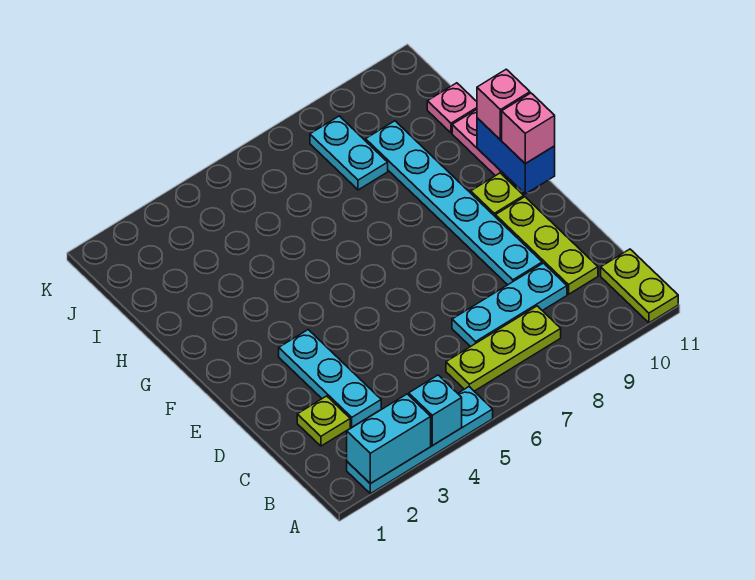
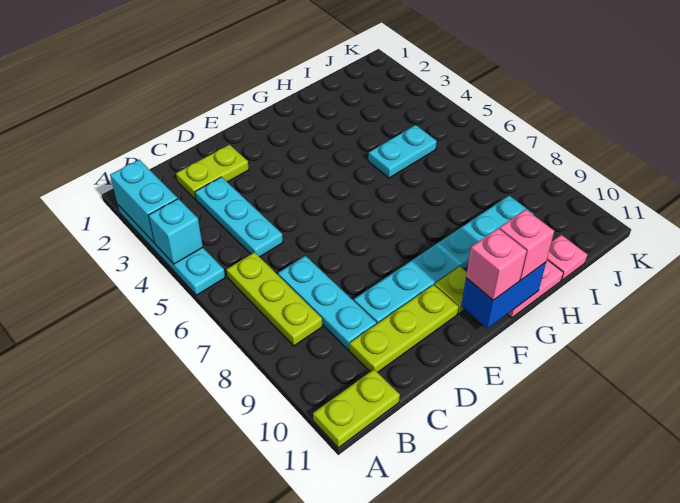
lime plate C2 level 1 -> lime plate C2:D2 level 1
cyan plate C3:E3 level 1 -> cyan plate C3:C5 level 1
cyan plate I8:J8 level 1 -> cyan plate H5:I5 level 1

